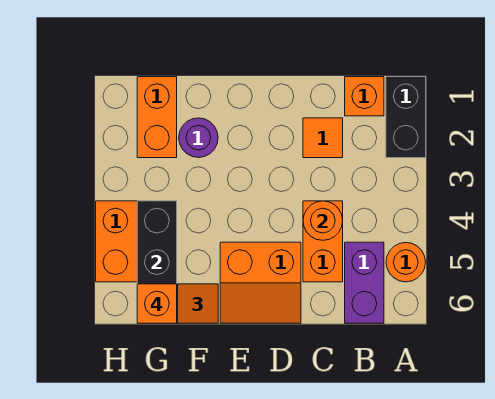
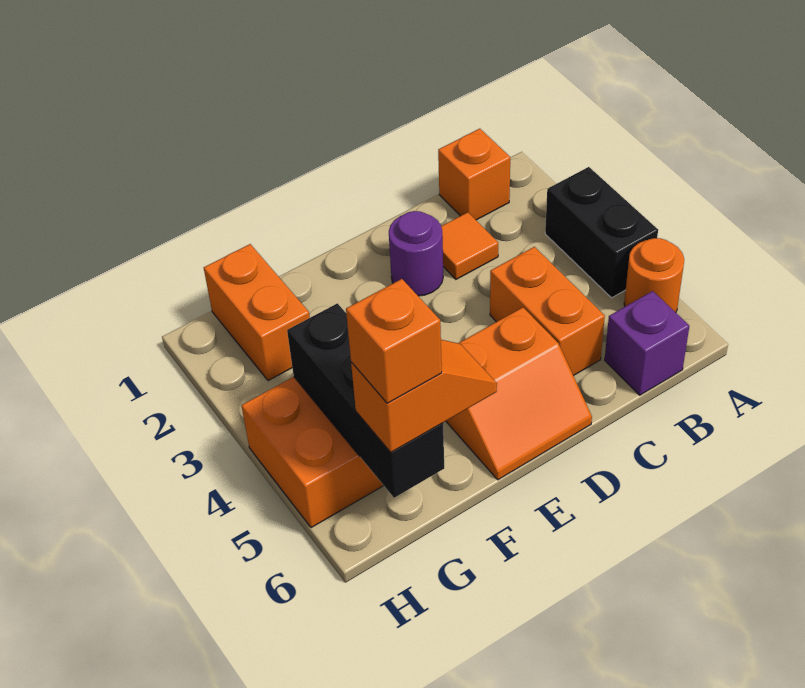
black brick A1:A2 level 1 -> black brick A3:A4 level 1
purple brick B5:B6 level 1 -> purple brick B6 level 1
orange round brick C4 level 2 -> none
purple round brick F2 level 1 -> purple round brick D2 level 1

